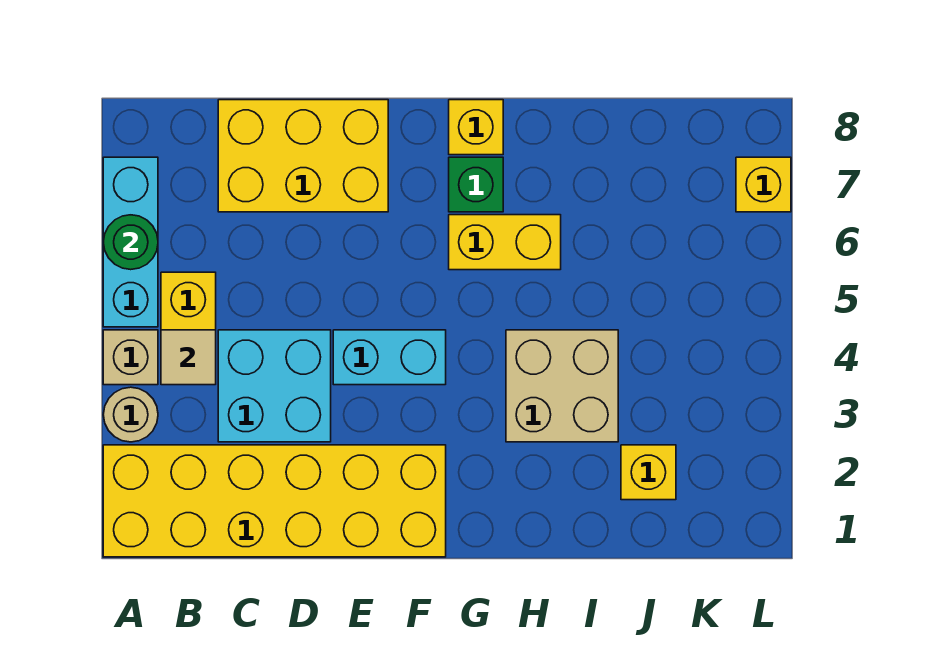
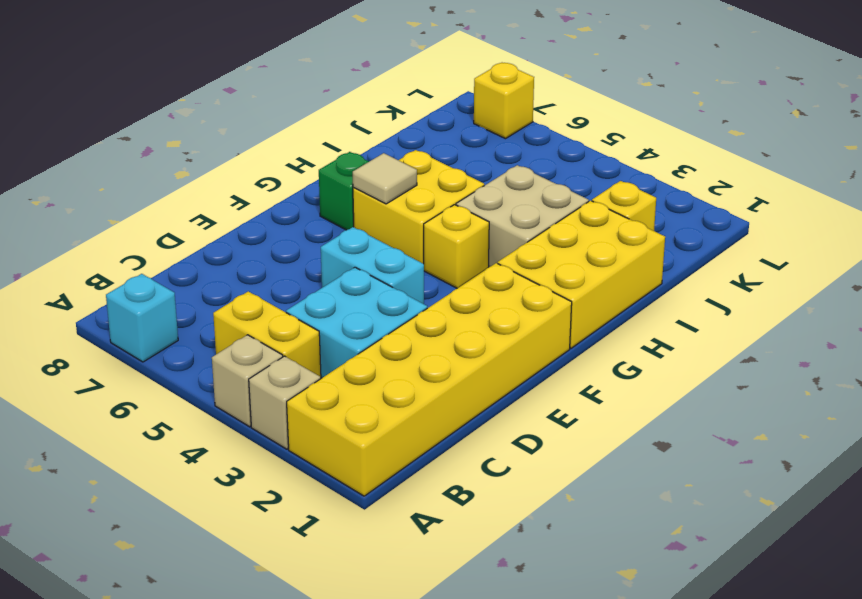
tan round brick A3 level 1 -> tan brick A3 level 1
cyan brick A5:A7 level 1 -> cyan brick A7 level 1
green round brick A6 level 2 -> none
tan tile B4 level 2 -> tan tile G6 level 2
yellow brick C7:E8 level 1 -> yellow brick G1:I2 level 1
cyan brick E4:F4 level 1 -> cyan brick E4:E5 level 1
yellow brick G6:H6 level 1 -> yellow brick G5:H6 level 1
yellow brick G8 level 1 -> yellow brick G4 level 1

